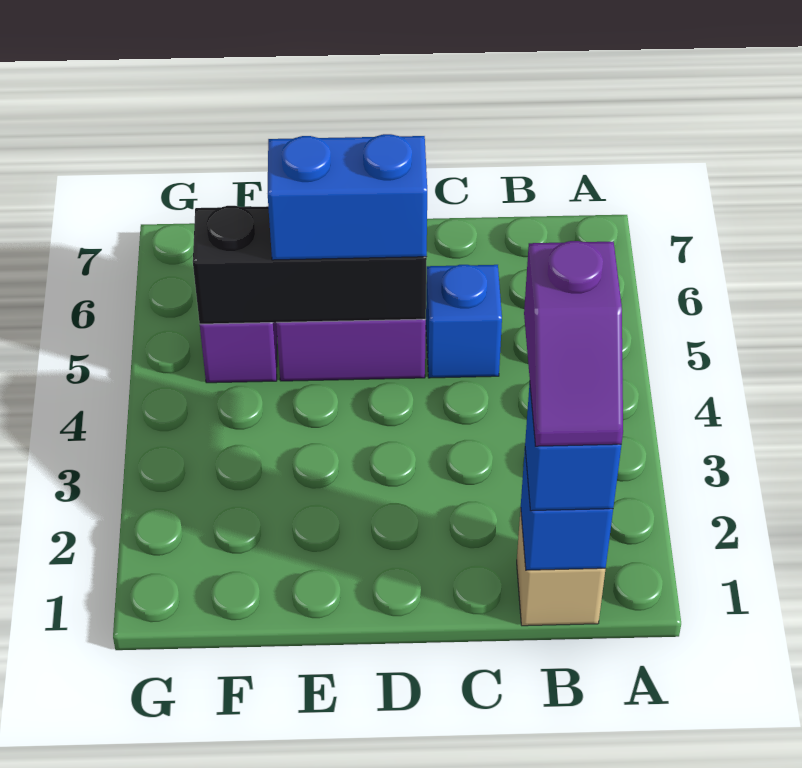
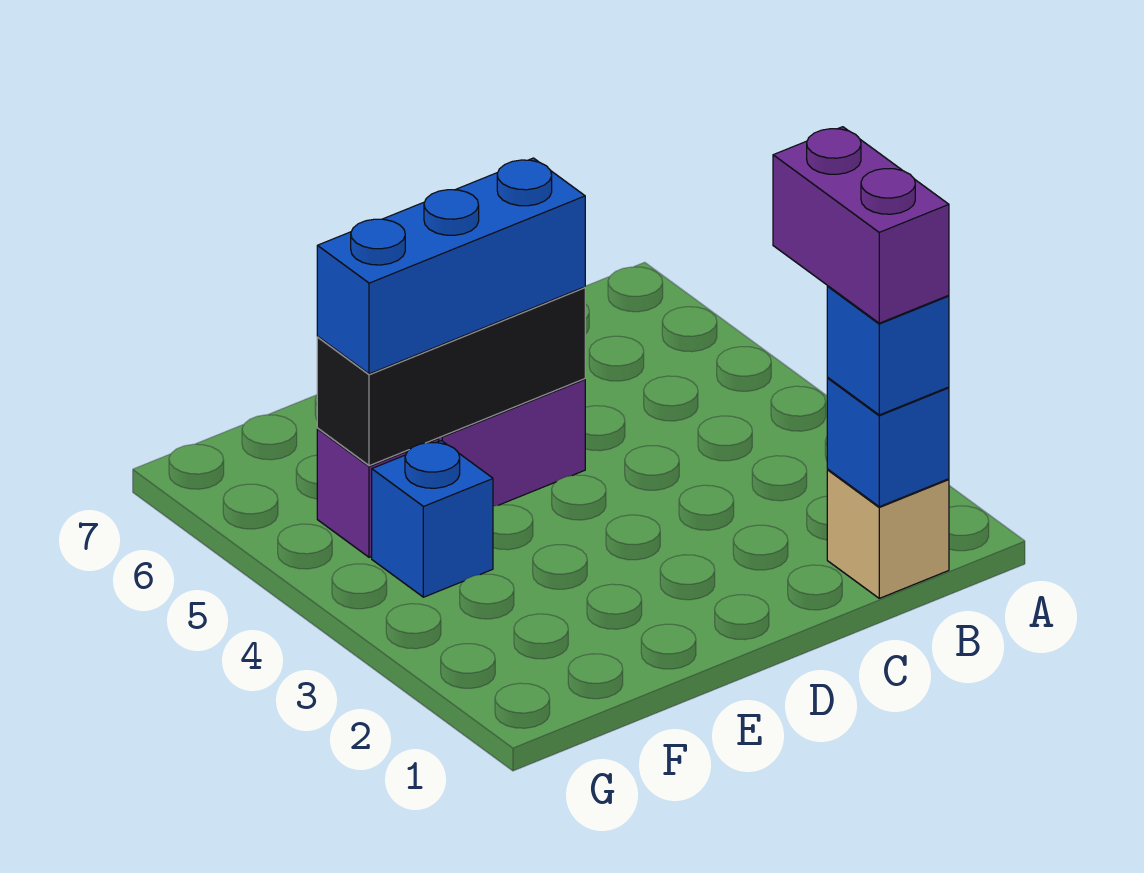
purple slope B1:B2 level 4 top 2 -> purple brick B1:B2 level 4
blue brick C5 level 1 -> blue brick F4 level 1
blue brick D5:E5 level 3 -> blue brick D5:F5 level 3

